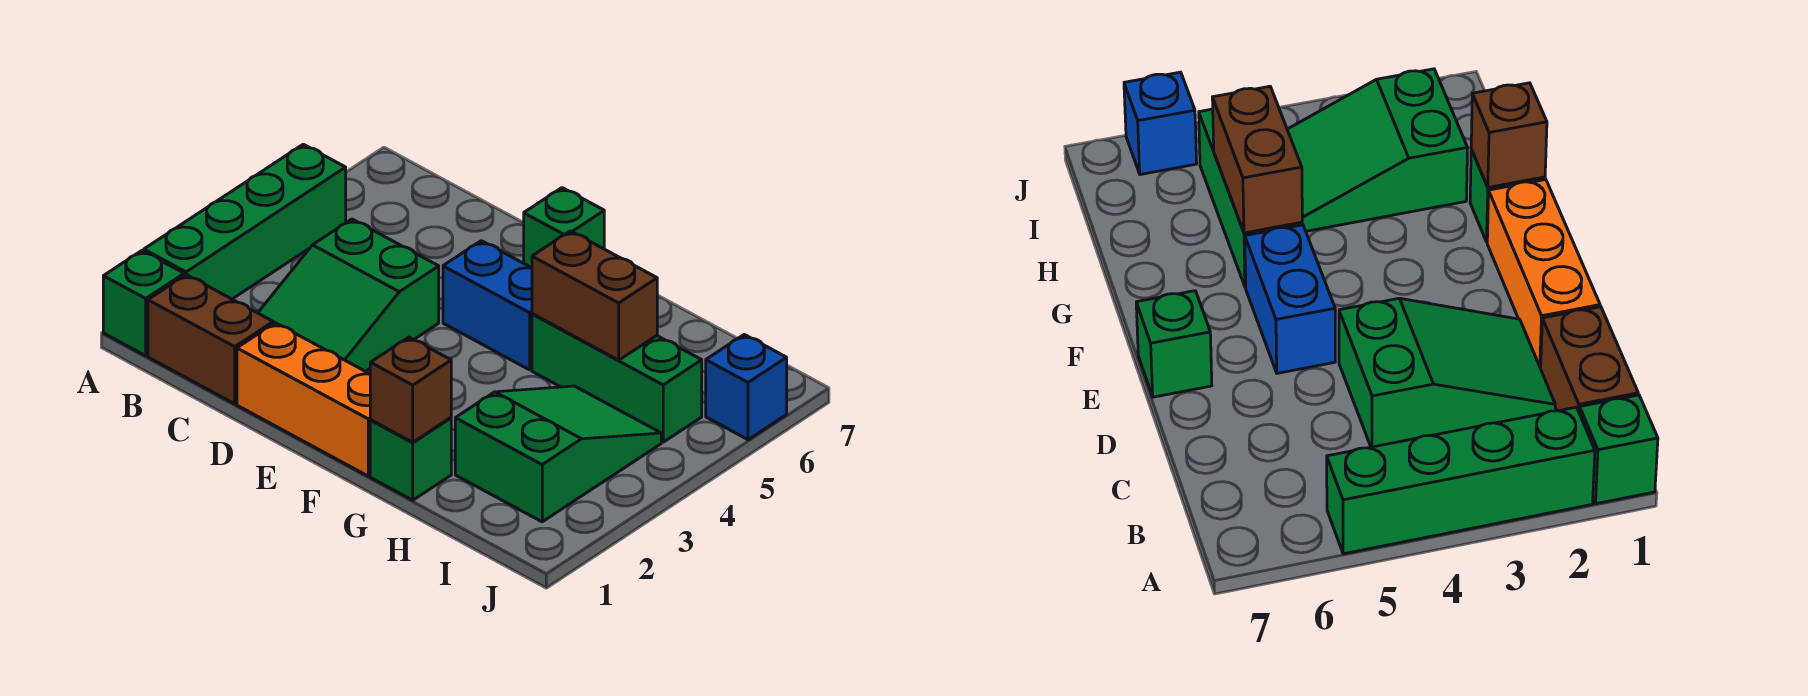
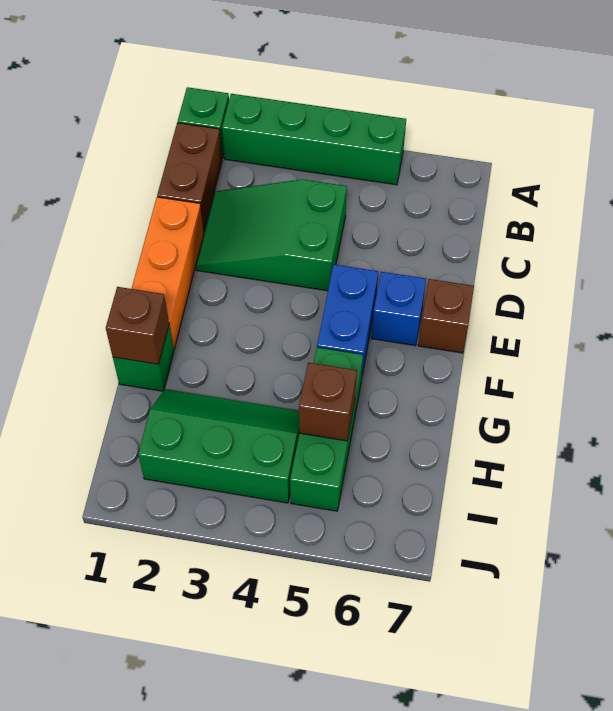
green brick E7 level 1 -> brown brick E7 level 1
brown brick G5:H5 level 2 -> brown brick H5 level 2
green slope H2:I4 level 1 top 2 -> green slope H2:I4 level 1 top I
blue brick J6 level 1 -> blue brick E6 level 1

